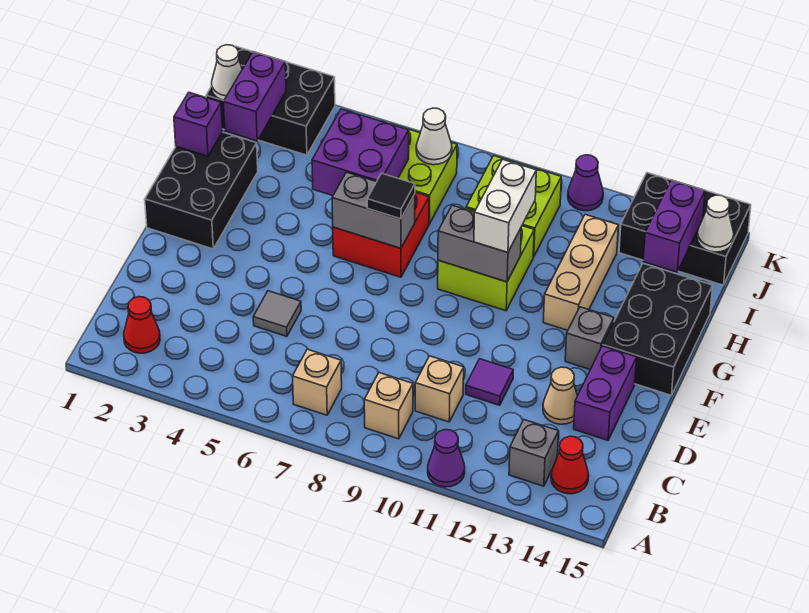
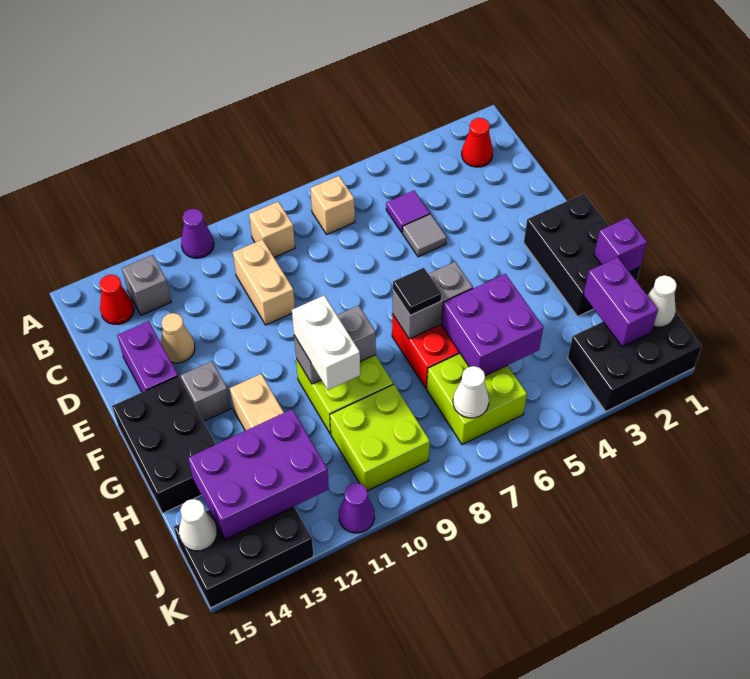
tan brick C10 level 1 -> tan brick C10:D10 level 1
purple tile D11 level 1 -> purple tile C5 level 1
purple brick I14:J14 level 2 -> purple brick I12:J14 level 2

